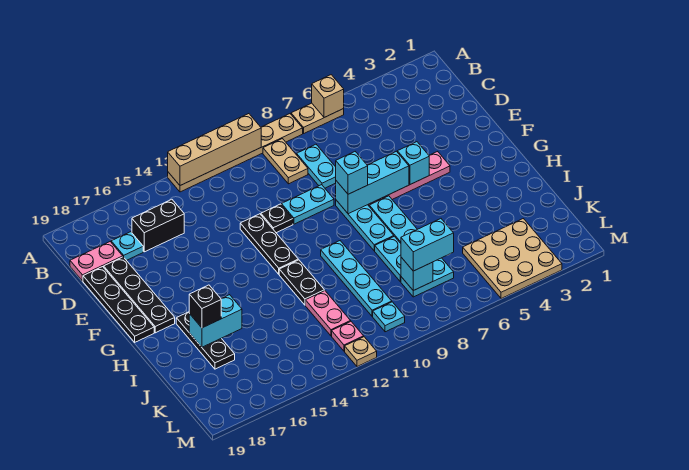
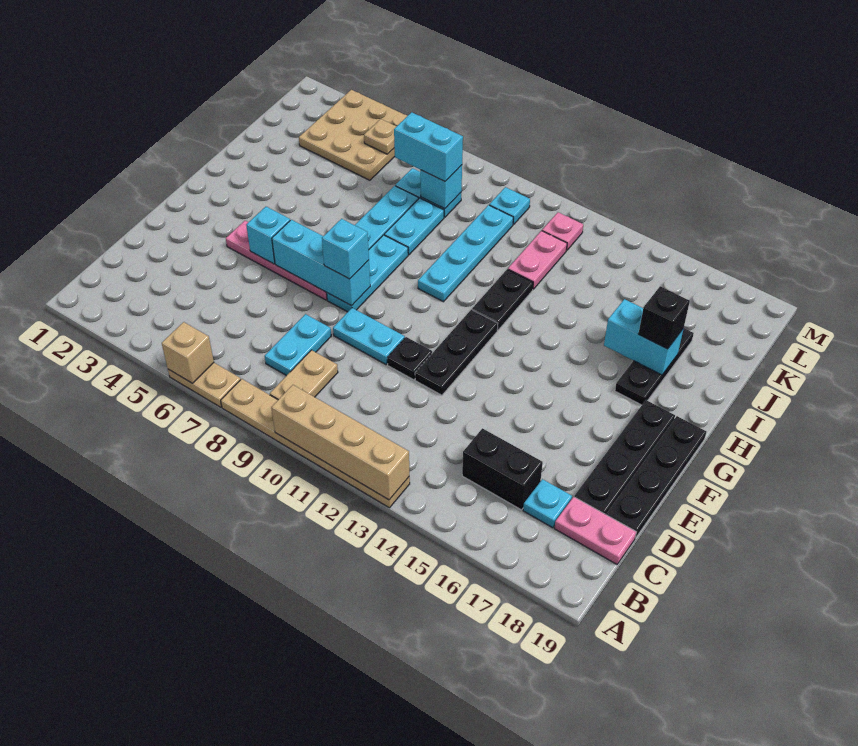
tan plate M12 level 1 -> tan plate L5 level 2

